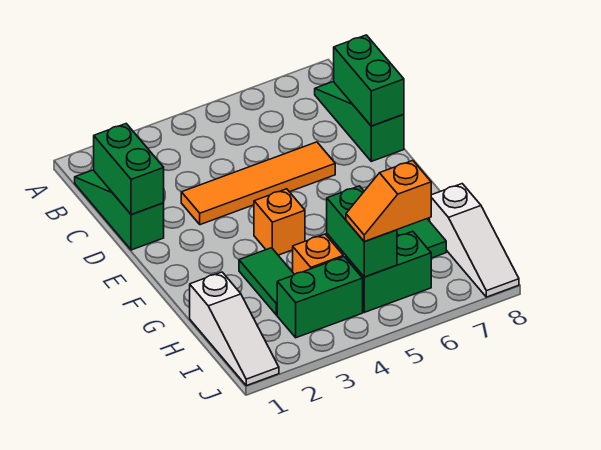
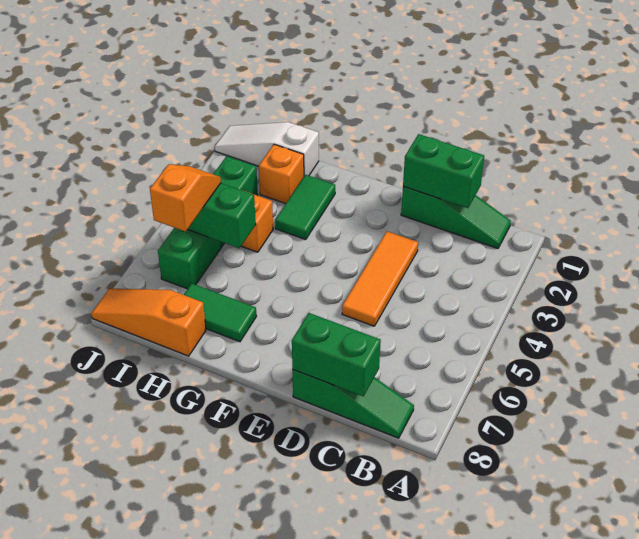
orange tile D3:D6 level 1 -> orange tile D3:D5 level 1
orange brick F4 level 1 -> orange brick H2 level 1
green tile G3:H3 level 1 -> green tile G2:G3 level 1
white slope H8:J8 level 1 top H -> orange slope H8:J8 level 1 top H

